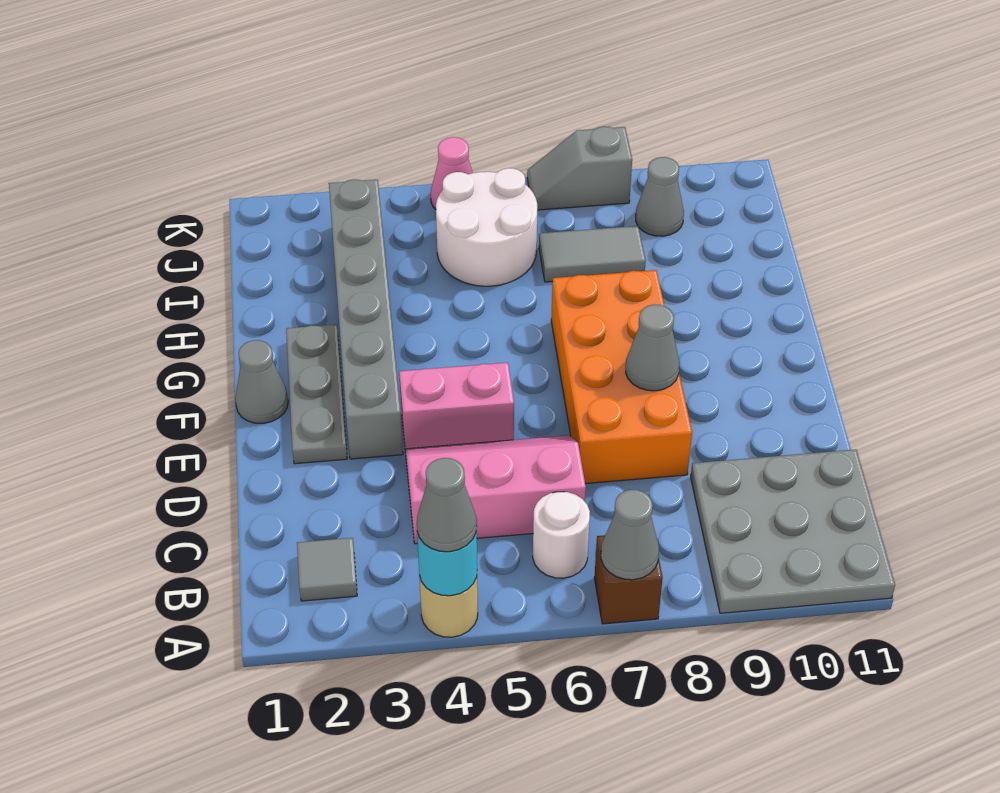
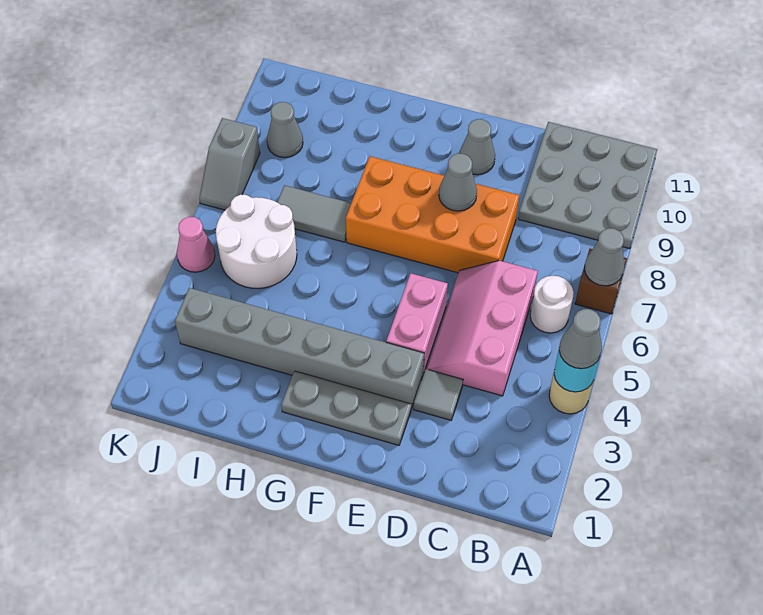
grey tile B2 level 1 -> grey tile D3 level 1
grey cone F1 level 1 -> grey cone E10 level 1
grey tile I7:I8 level 1 -> grey tile H7:I7 level 1

